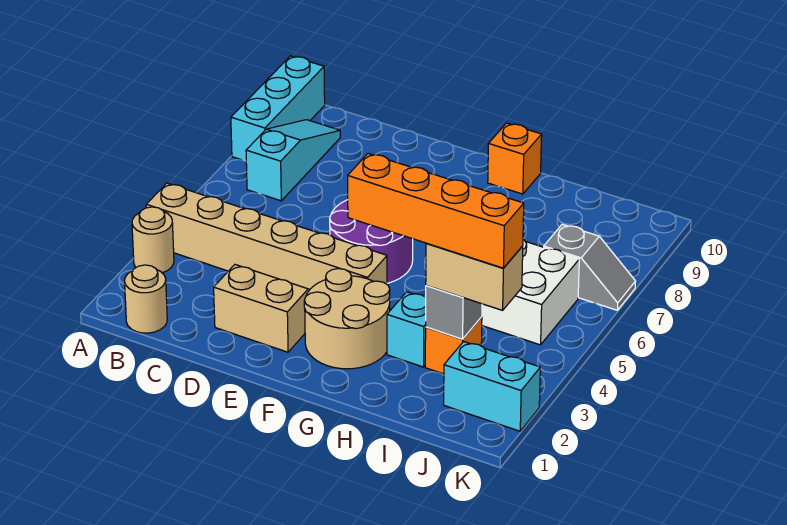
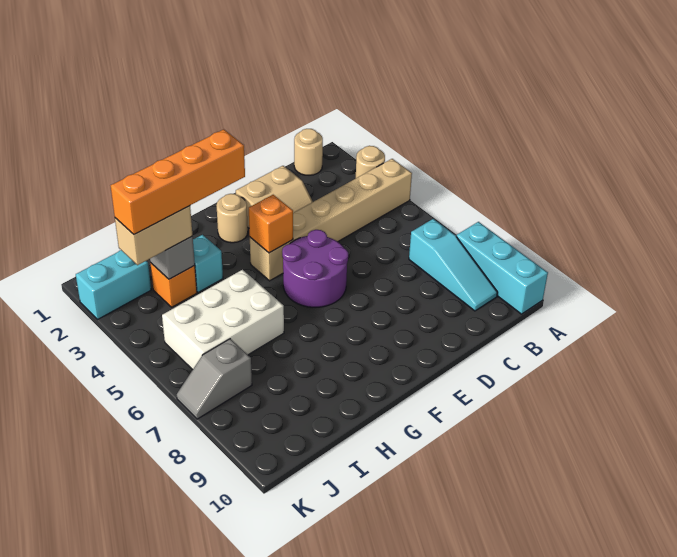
tan round brick F2:G3 level 1 -> tan round brick F2 level 1
orange brick G10 level 1 -> orange brick F4 level 2

